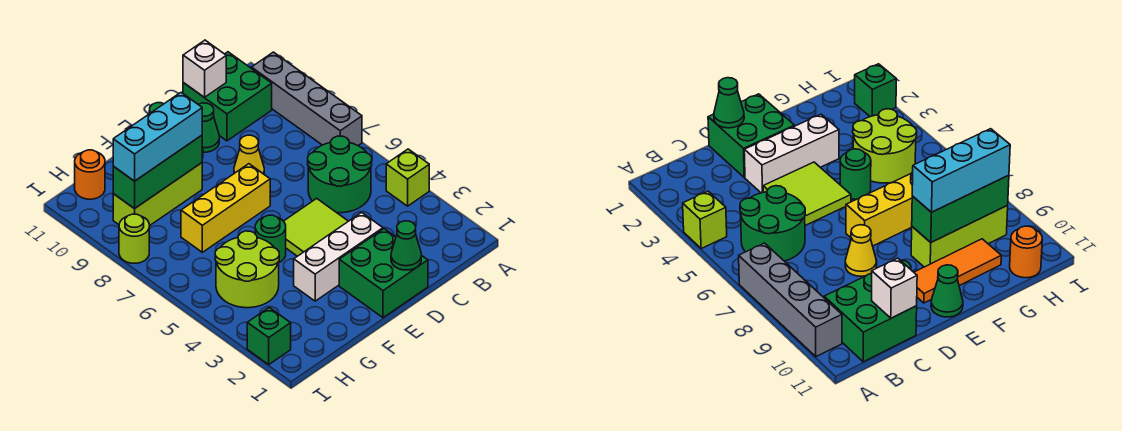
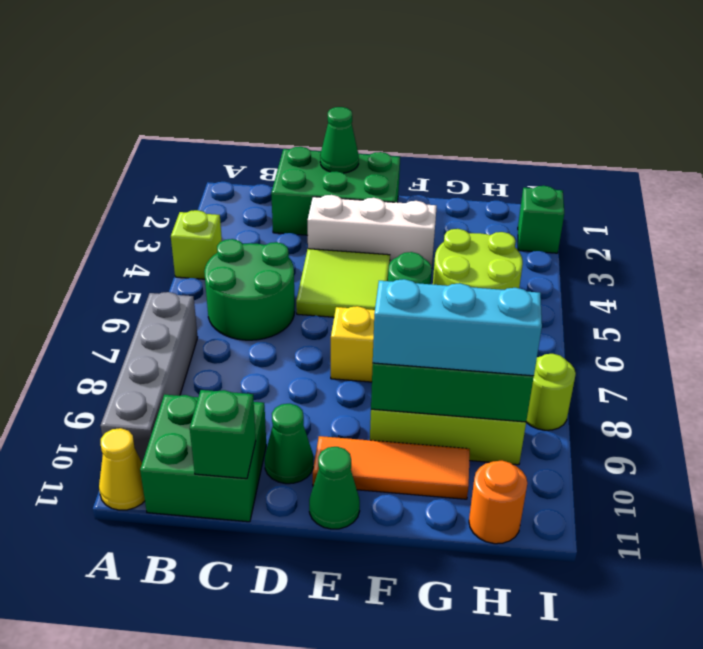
white brick C11 level 2 -> green brick C11 level 2
green brick D1:E2 level 1 -> green brick C1:E2 level 1
yellow cone D8 level 1 -> yellow cone A11 level 1

